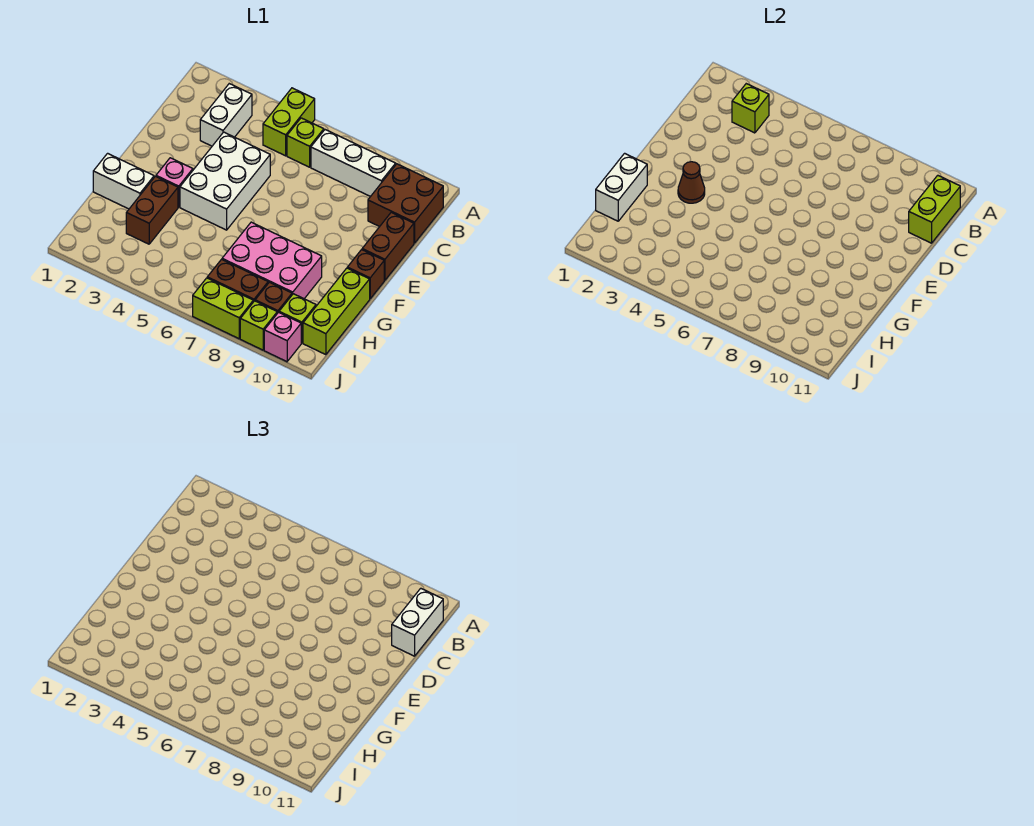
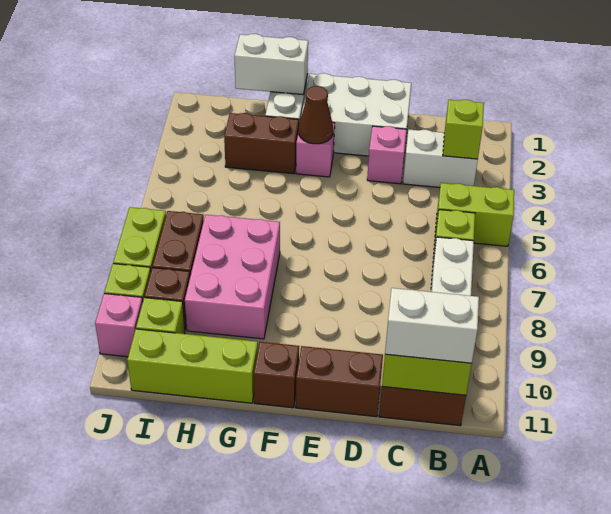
none -> pink brick D3 level 1
white brick D4:F5 level 1 -> white brick D1:F2 level 1

